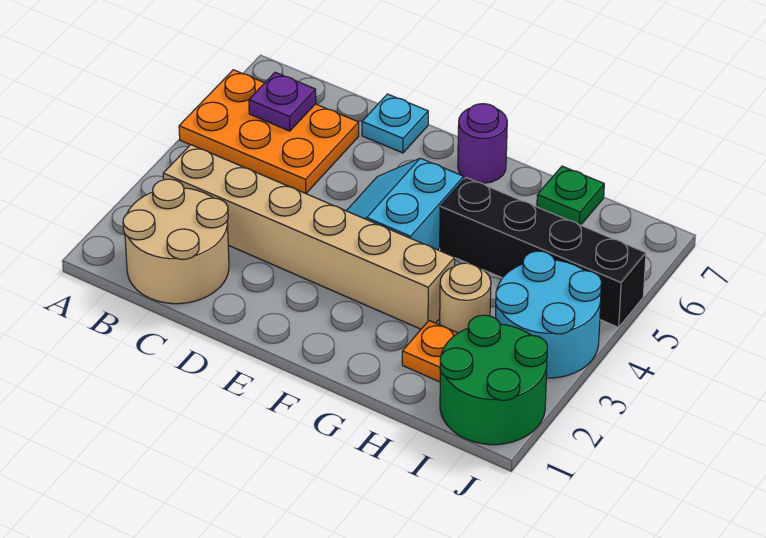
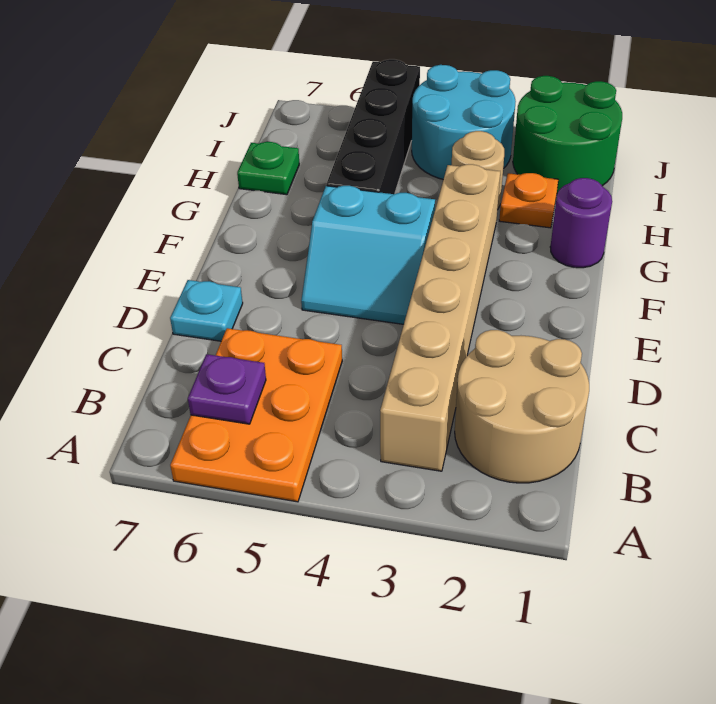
purple round brick F7 level 1 -> purple round brick G1 level 1

